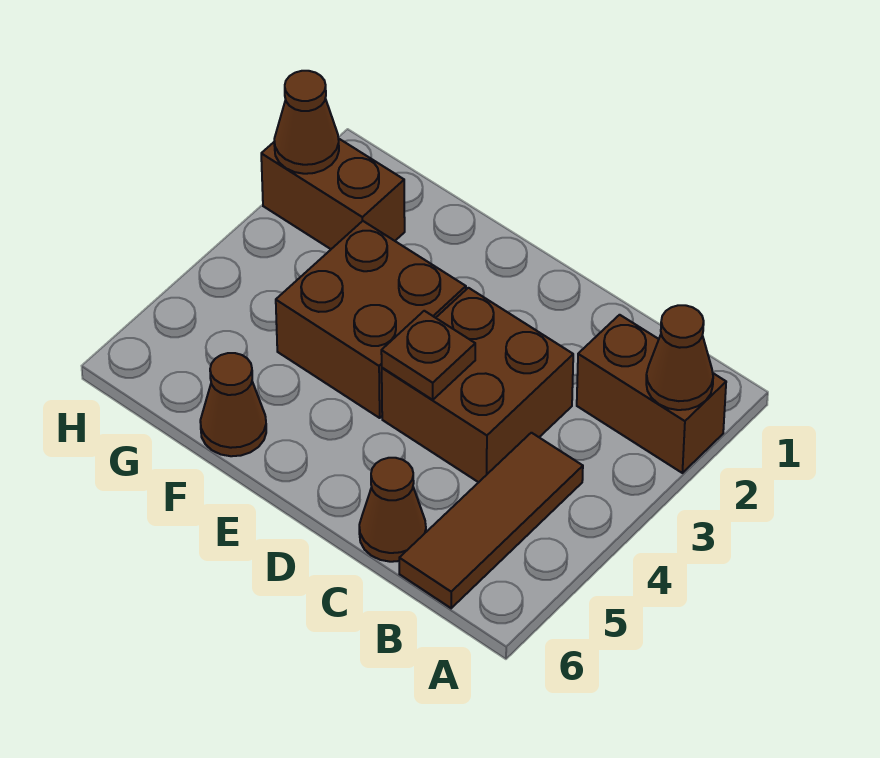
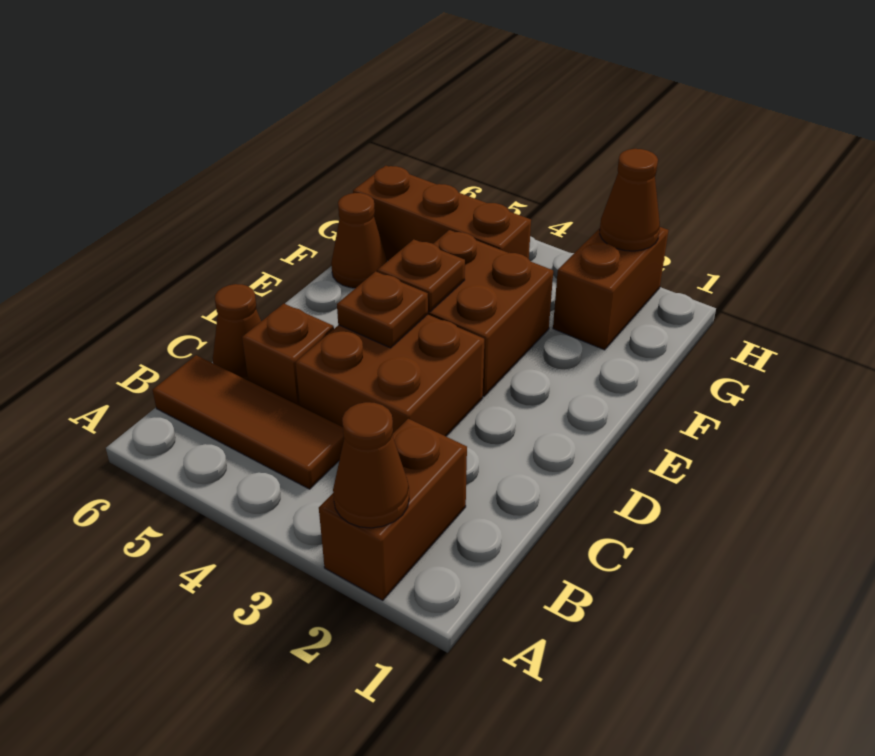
none -> brown brick C5 level 1
none -> brown plate E4 level 2
none -> brown brick G4:G6 level 1

